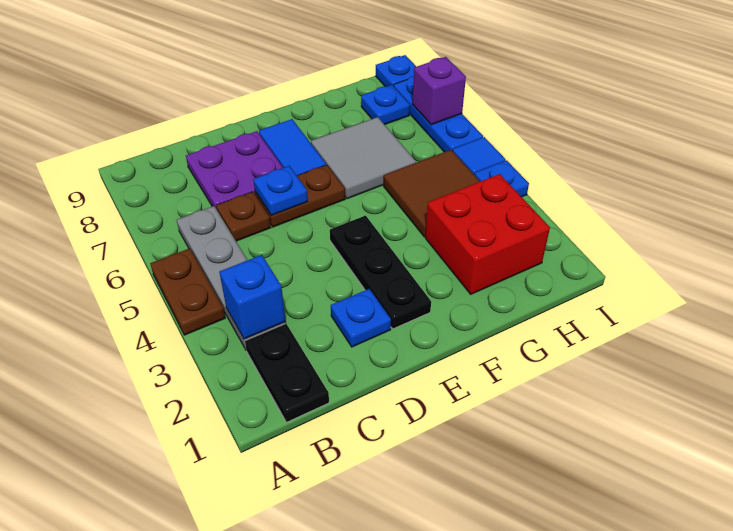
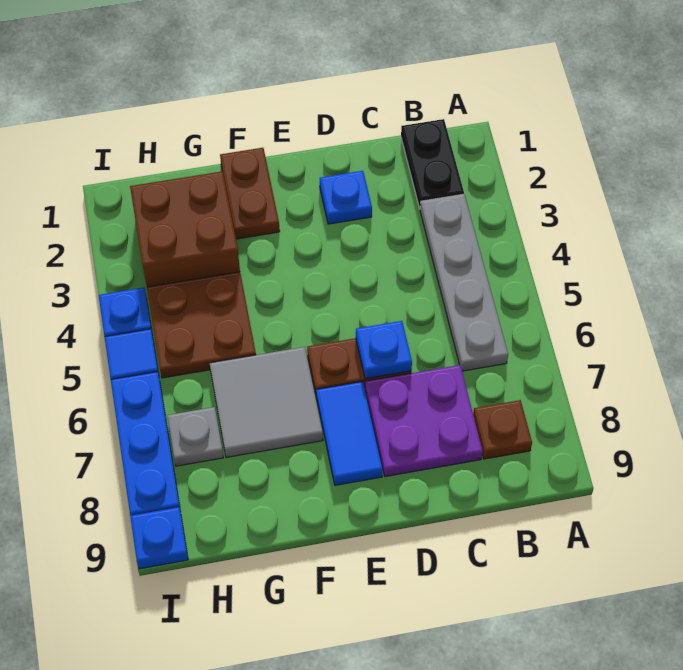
brown plate A4:A5 level 1 -> brown plate F1:F2 level 1
blue brick B3 level 2 -> none
brown plate C6 level 1 -> brown plate B8 level 1
black plate E2:E4 level 1 -> none
red brick G2:H3 level 1 -> brown brick G2:H3 level 1
brown tile G4:H5 level 1 -> brown plate G4:H5 level 1
none -> grey plate H7 level 1
blue plate H8 level 1 -> none
purple brick I7 level 2 -> none

